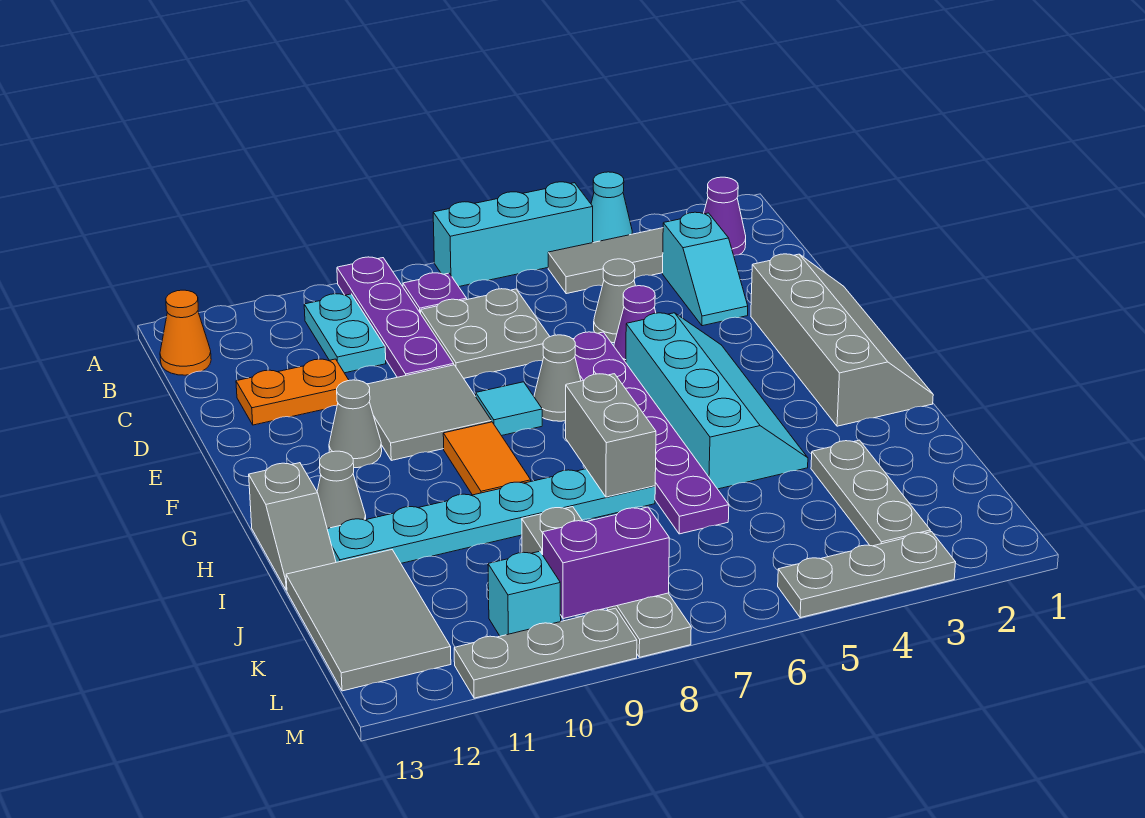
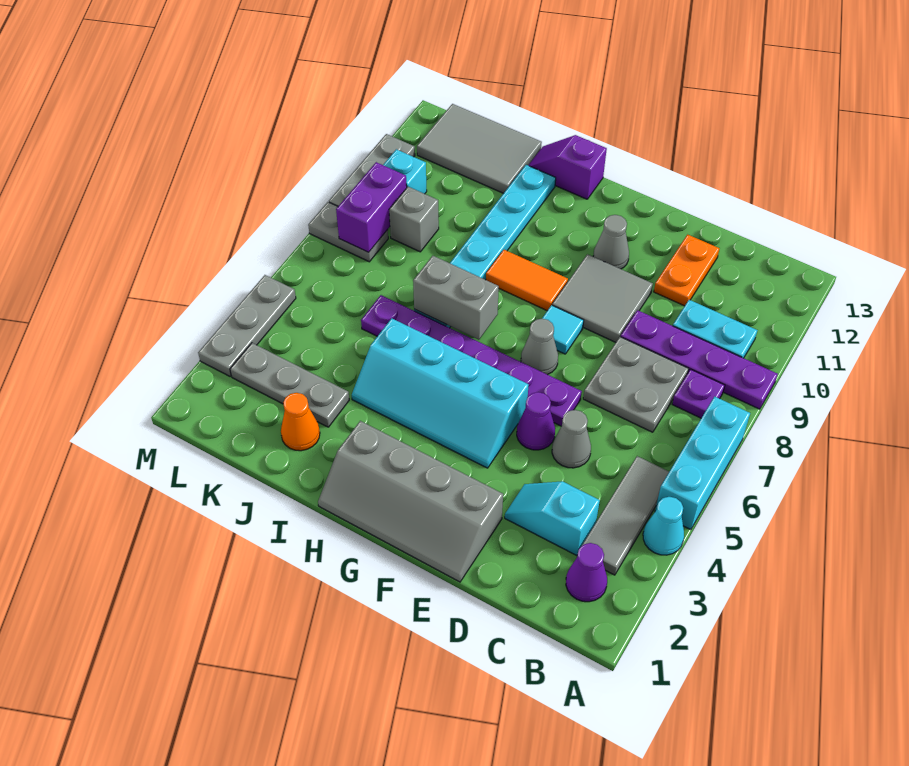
orange cone B13 level 1 -> orange cone J2 level 1
grey cone H12 level 1 -> none
grey slope H13:I13 level 1 top H -> purple slope H13:I13 level 1 top H

